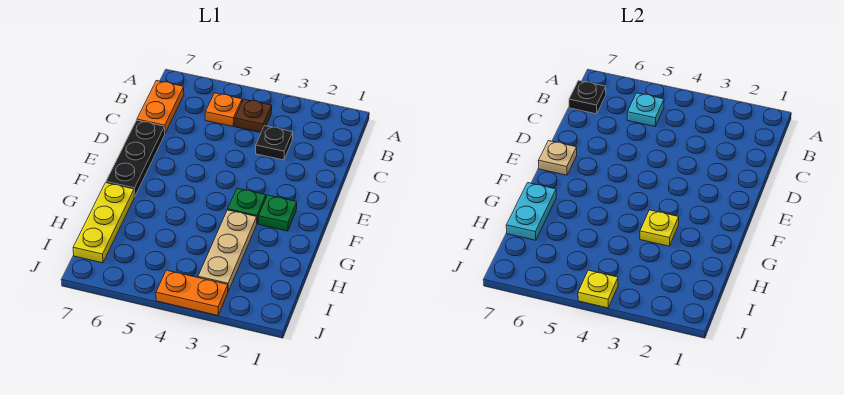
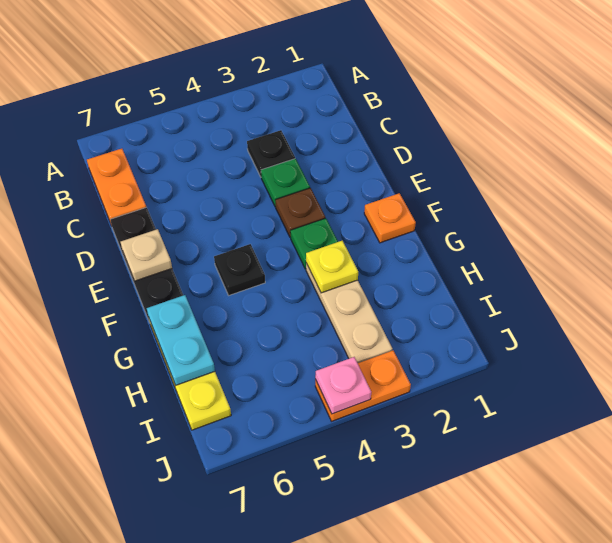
brown plate B4 level 1 -> brown plate E3 level 1
orange plate B5 level 1 -> orange plate F1 level 1
cyan plate B5 level 2 -> none
black plate B7 level 2 -> black plate F5 level 1
green plate F2 level 1 -> green plate D3 level 1
yellow plate J4 level 2 -> pink plate J4 level 2

